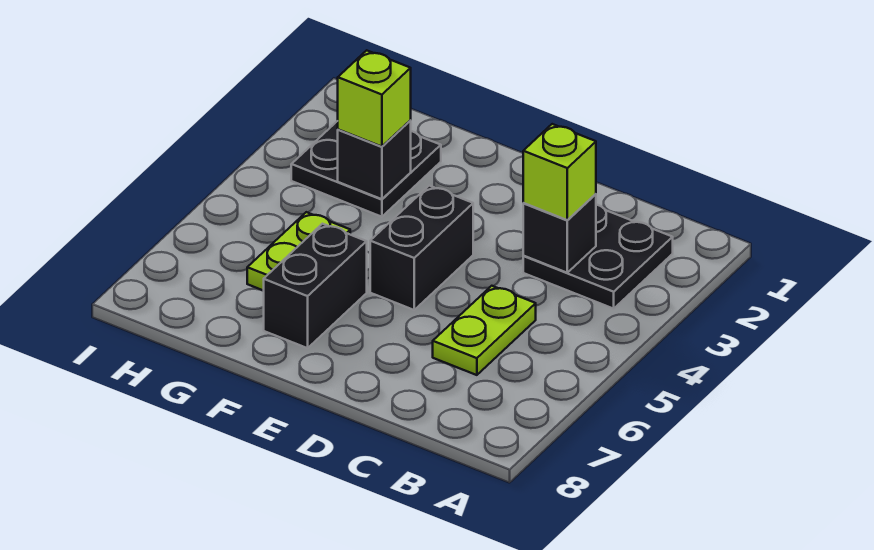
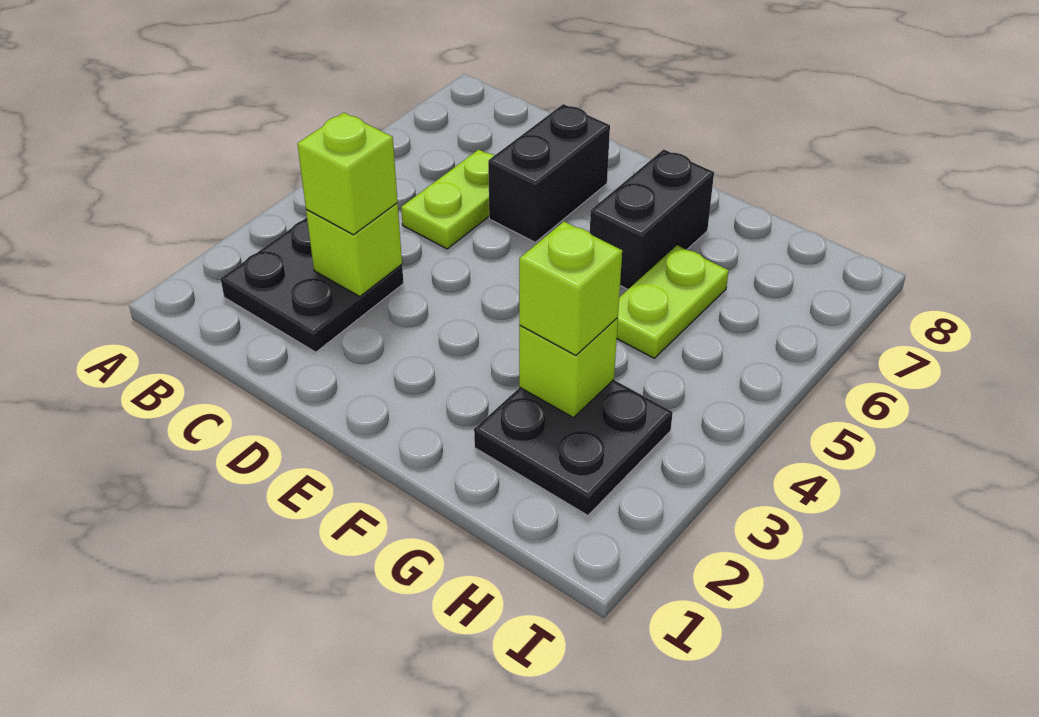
black brick C3 level 2 -> lime brick C3 level 2
black brick E4:E5 level 1 -> black brick D6:D7 level 1
black brick G3 level 2 -> lime brick G3 level 2

